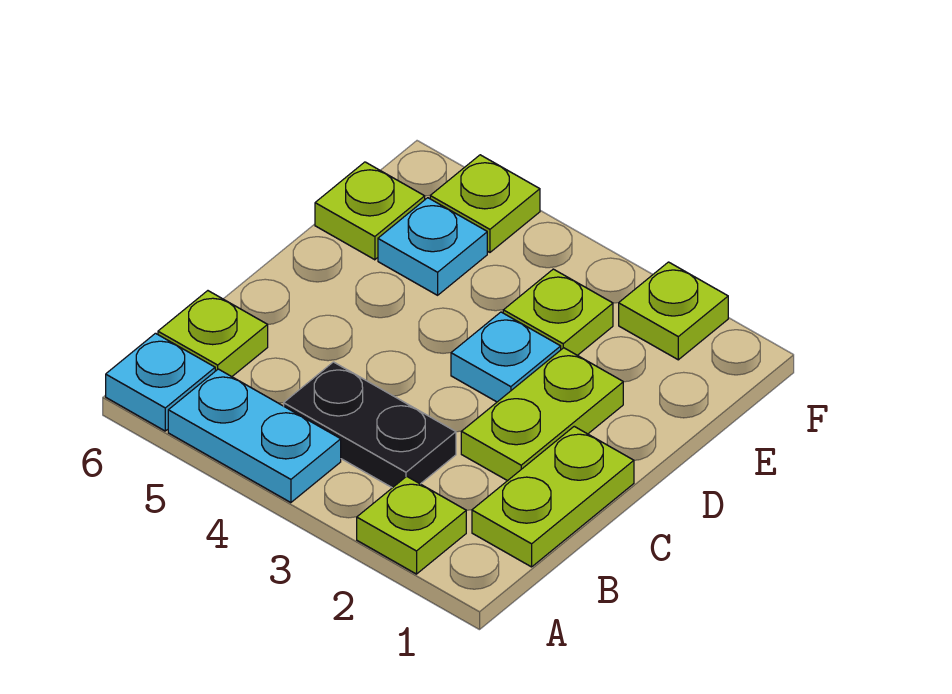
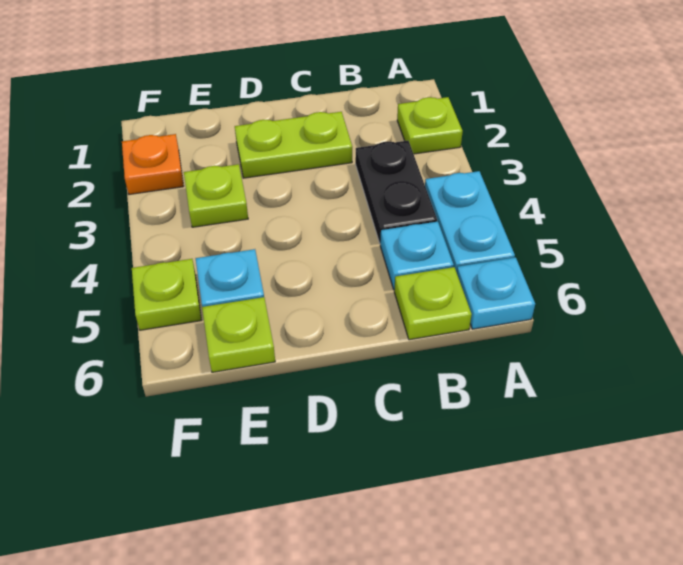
lime plate B1:C1 level 1 -> none
cyan plate D3 level 1 -> cyan plate B5 level 1
lime plate F2 level 1 -> orange plate F2 level 1

